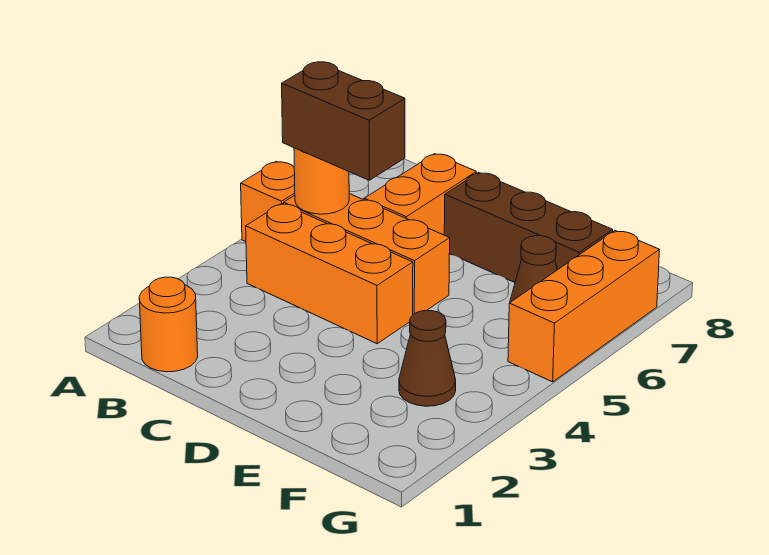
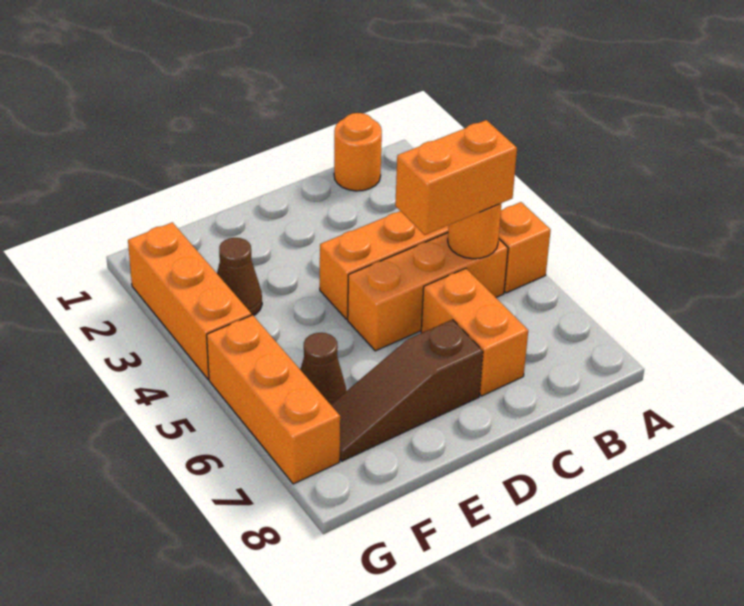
brown brick B5:C5 level 3 -> orange brick B5:C5 level 3
brown brick D7:F7 level 1 -> brown slope D7:F7 level 1 top D
none -> orange brick G2:G4 level 1

